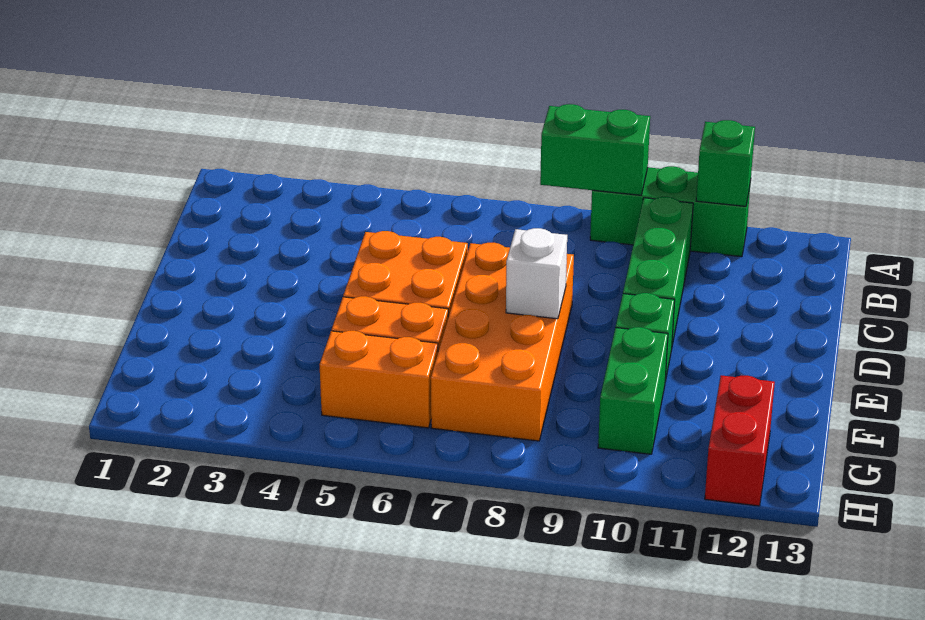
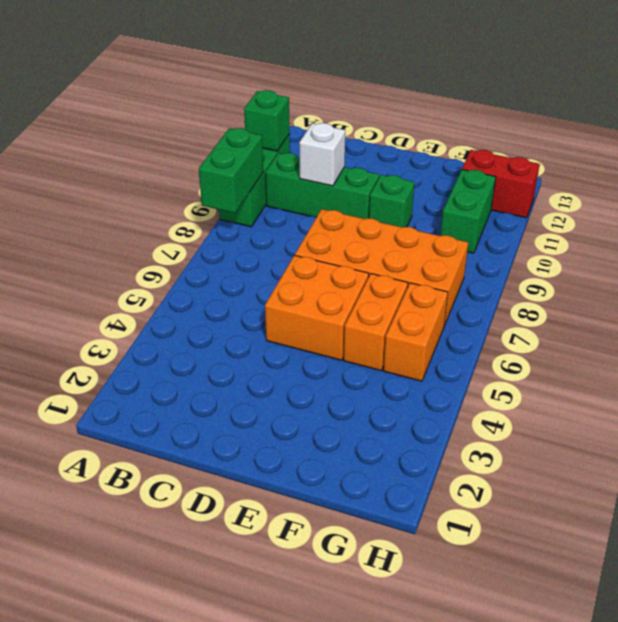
white brick E8 level 2 -> white brick C10 level 2
green brick F10:G10 level 1 -> green brick G10:G11 level 1

